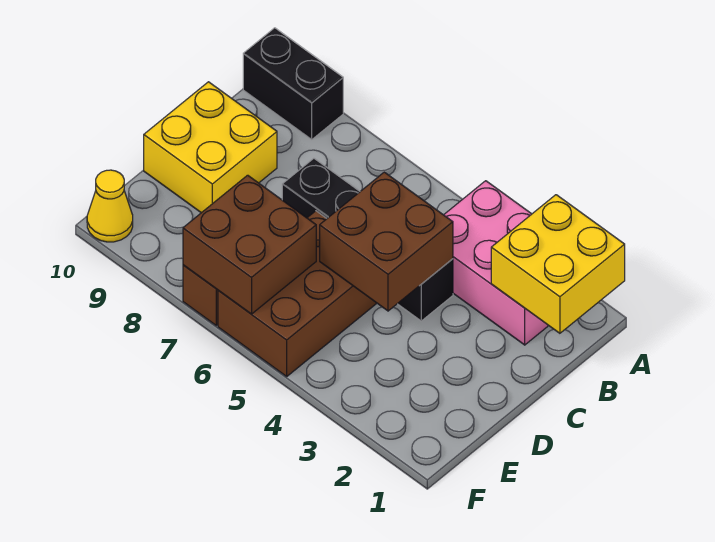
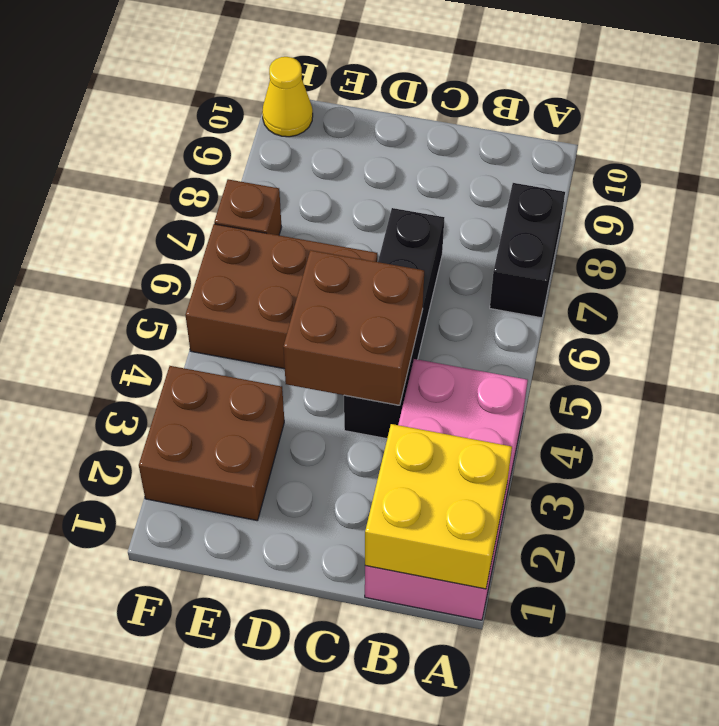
pink brick A2:B4 level 1 -> pink brick A1:B4 level 1
black brick A9:A10 level 1 -> black brick A7:A8 level 1
yellow brick C9:D10 level 1 -> none
brown brick E6:F7 level 2 -> brown brick E2:F3 level 1

